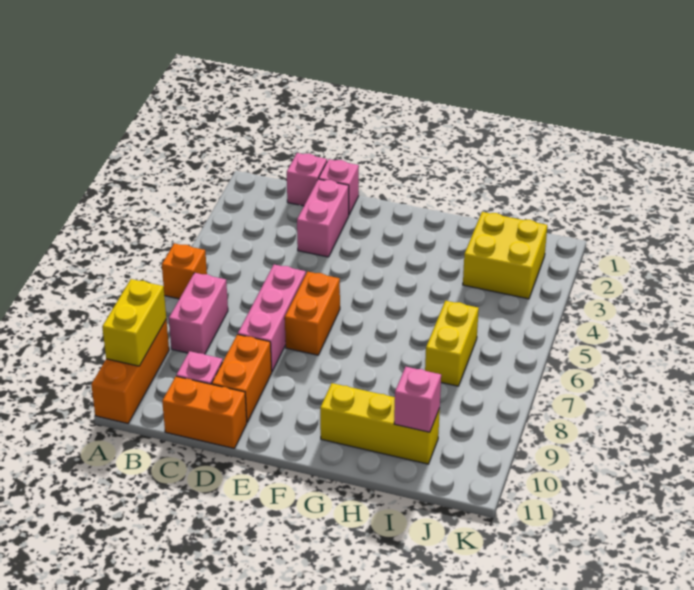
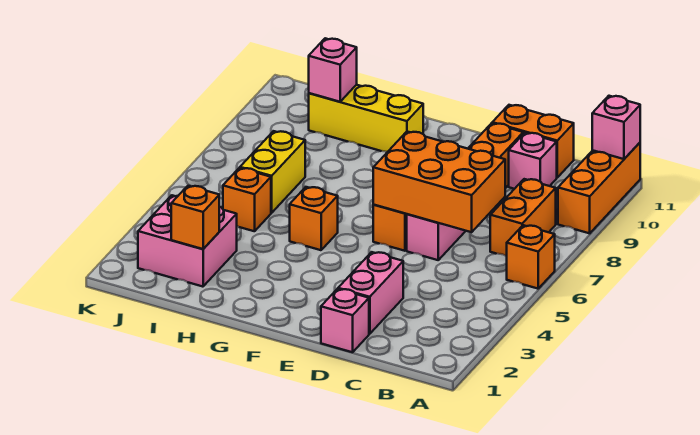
yellow brick A9:A10 level 2 -> none
pink brick B7:B8 level 1 -> orange brick B7:B8 level 1
pink brick C1 level 1 -> pink brick A11 level 2
none -> orange brick C6:E7 level 2
none -> orange brick G5 level 1
yellow brick I2:J3 level 1 -> pink brick I2:J3 level 1
none -> orange brick I2 level 2
none -> orange brick I5 level 1

